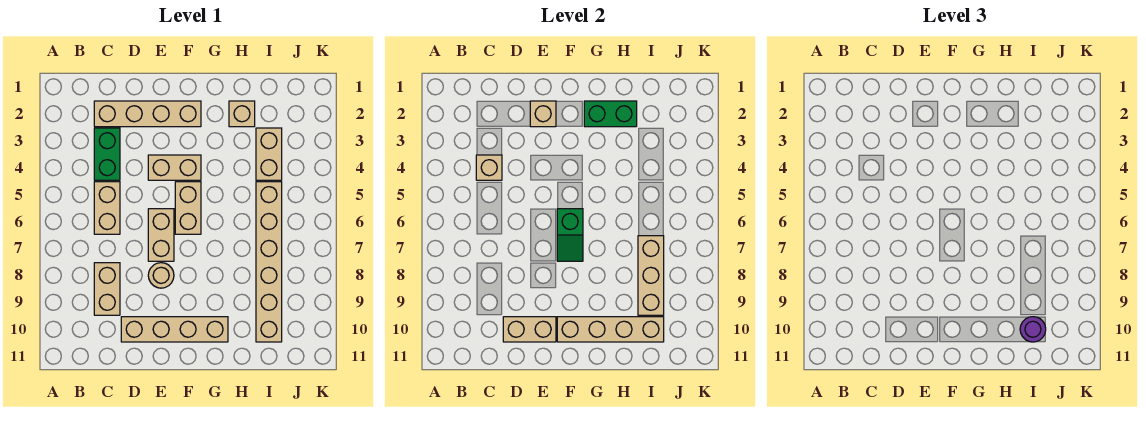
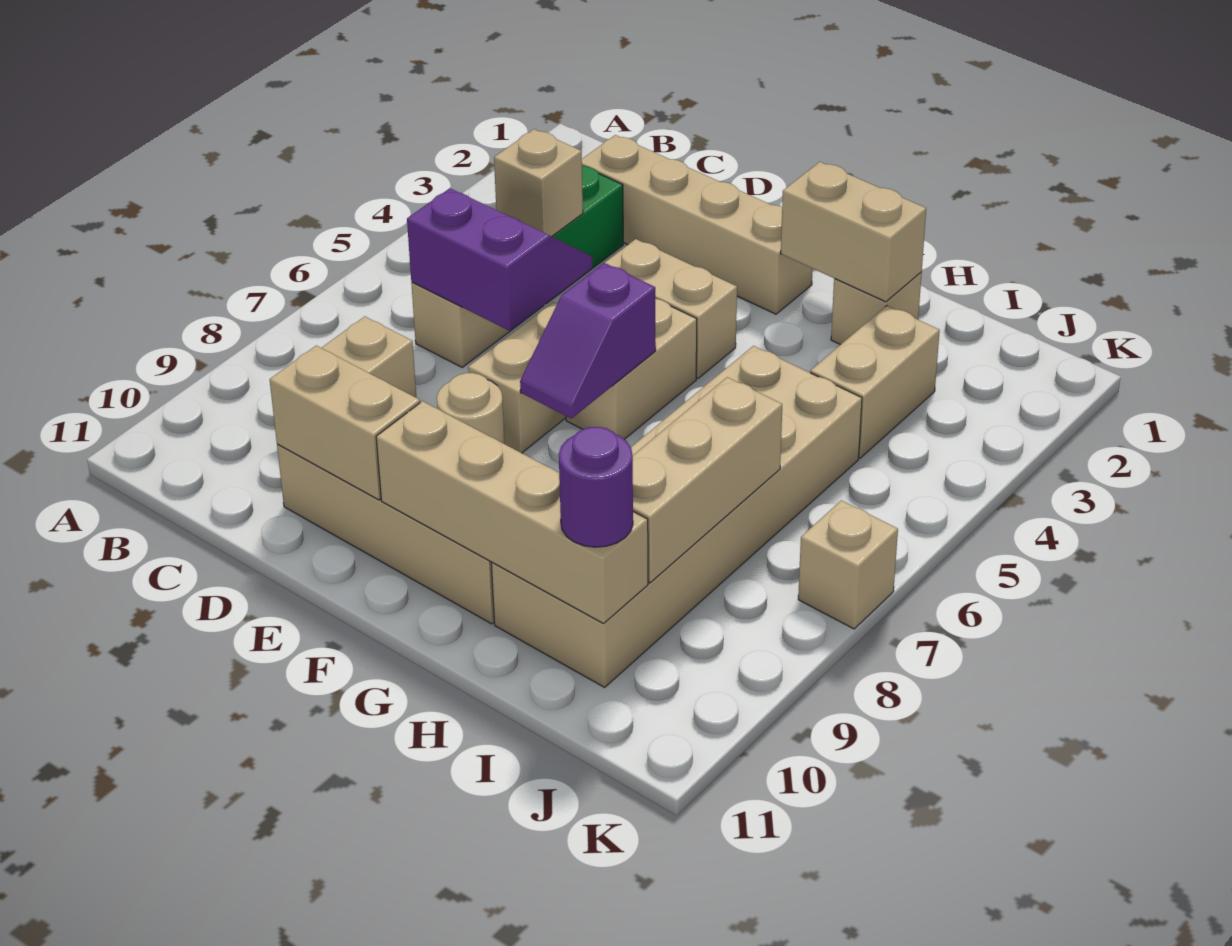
none -> purple slope C5:D6 level 2 top 6
tan brick E2 level 2 -> tan brick K7 level 1
green slope F6:F7 level 2 top 6 -> purple slope F6:F7 level 2 top 6
green brick G2:H2 level 2 -> tan brick G2:H2 level 2
tan brick I5:I10 level 1 -> tan brick H5:I10 level 1

